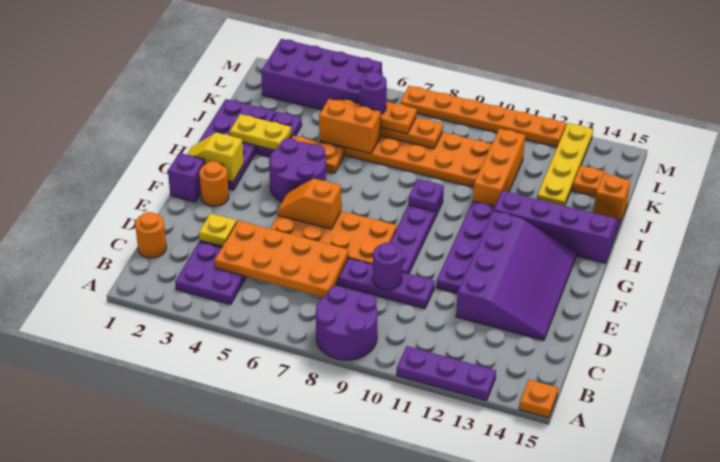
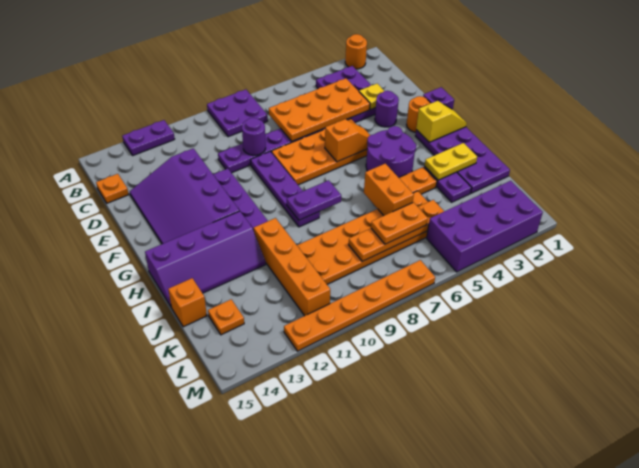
purple round brick A8:B9 level 1 -> purple plate A8:B9 level 1
purple plate A11:A13 level 1 -> purple plate A12:A13 level 1
orange plate A15 level 1 -> orange plate C15 level 1
orange round brick C1 level 1 -> orange round brick A2 level 1
purple plate H9 level 2 -> purple plate H8:H9 level 2
orange brick I11:K11 level 1 -> orange brick I11:L11 level 1
orange brick J5:J6 level 2 -> orange brick I6:J6 level 2
yellow plate J13:M13 level 1 -> none
purple round brick K6 level 4 -> purple round brick E3 level 1

